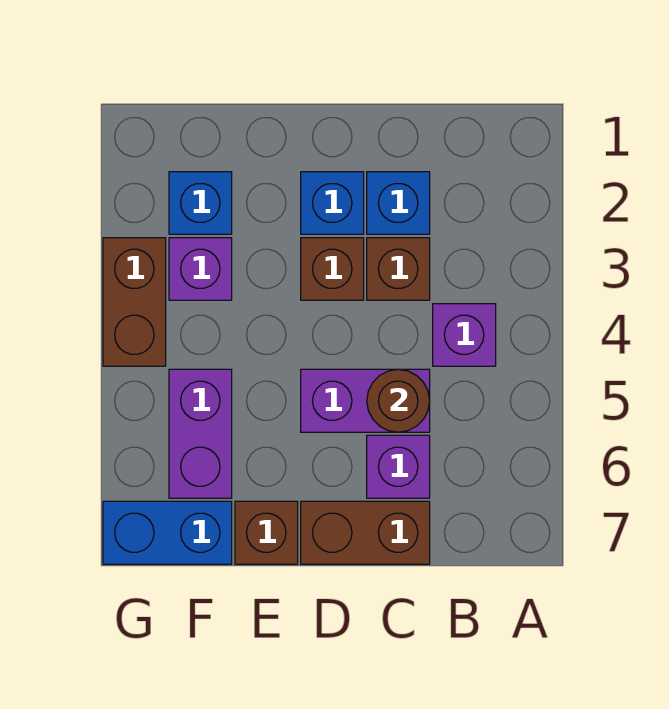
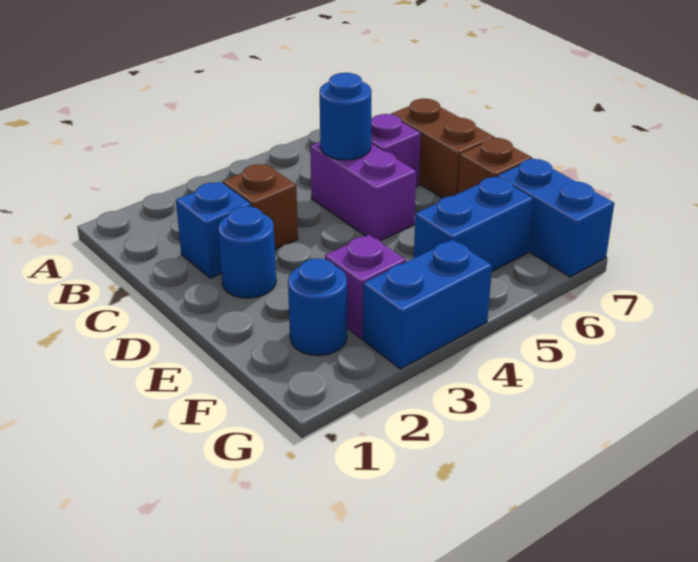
purple brick B4 level 1 -> none
brown round brick C5 level 2 -> blue round brick C5 level 2
blue brick D2 level 1 -> blue round brick D2 level 1
brown brick D3 level 1 -> none
blue brick F2 level 1 -> blue round brick F2 level 1
purple brick F5:F6 level 1 -> blue brick F5:F6 level 1
brown brick G3:G4 level 1 -> blue brick G3:G4 level 1

